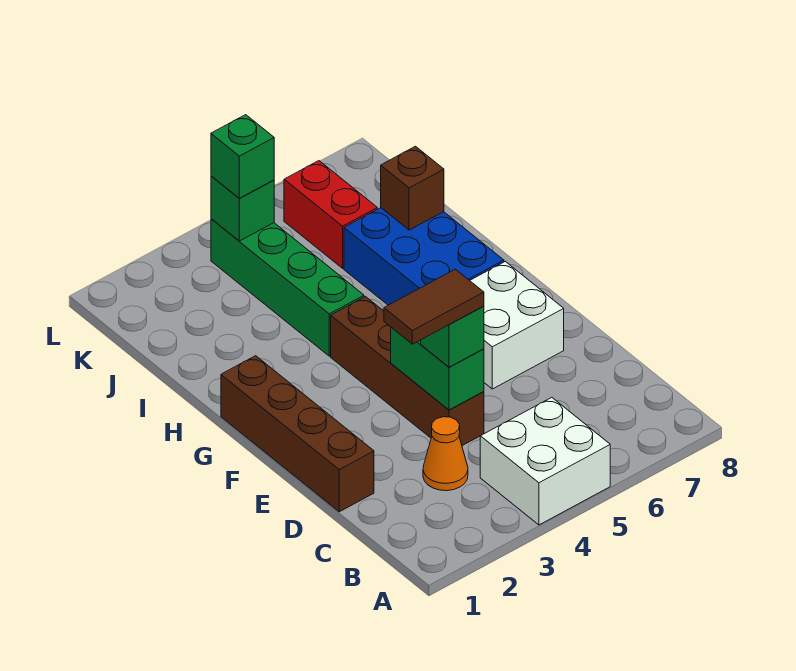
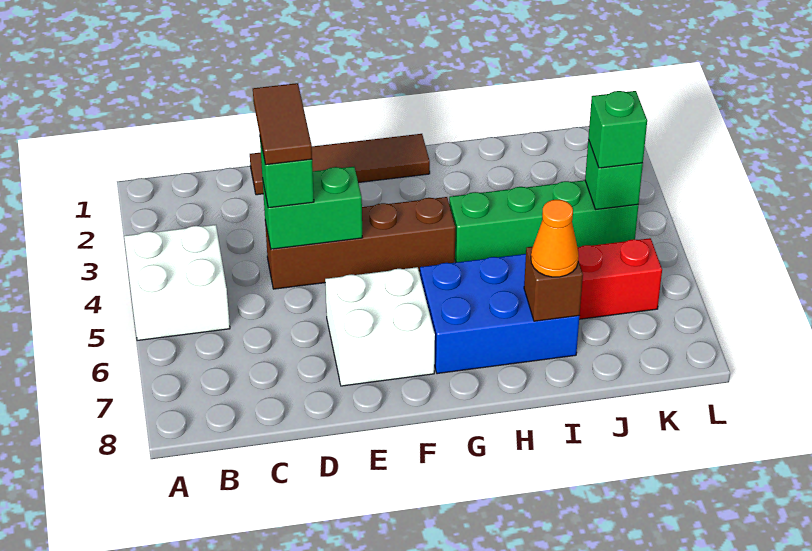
orange cone C3 level 1 -> orange cone I7 level 3
brown brick D1:G1 level 1 -> brown tile D1:G1 level 1

